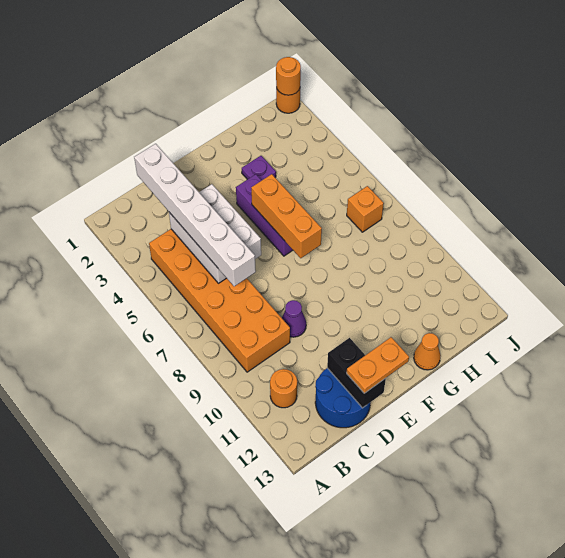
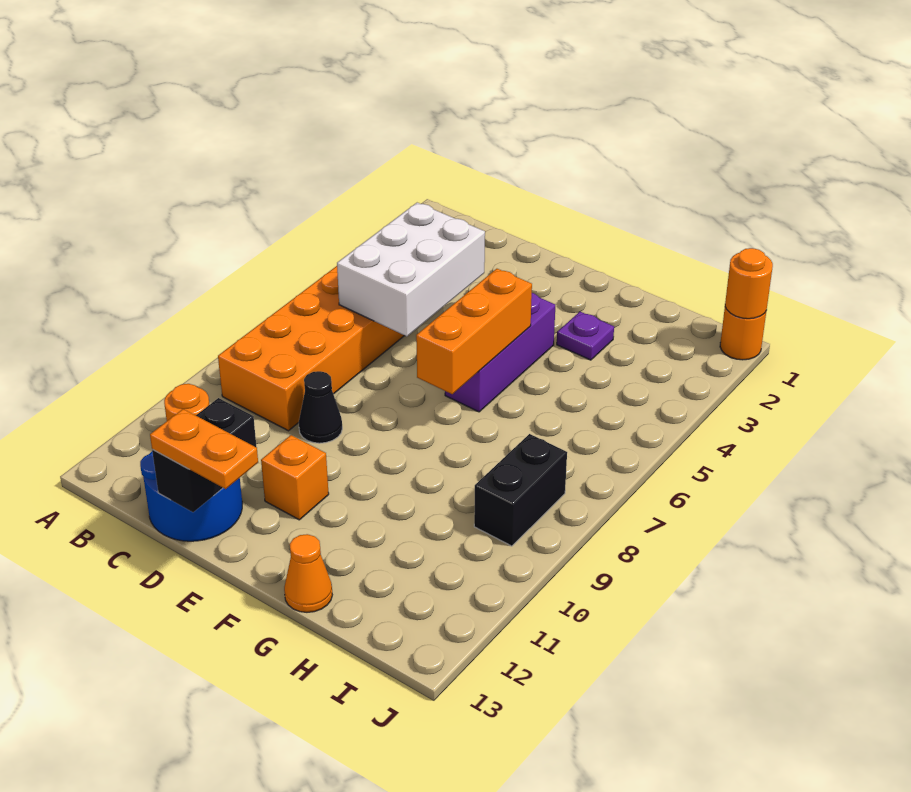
white brick C2:C7 level 3 -> none
purple cone D9 level 1 -> black cone D9 level 1
orange brick I7 level 1 -> orange brick E11 level 1
none -> black brick I8:I9 level 1

